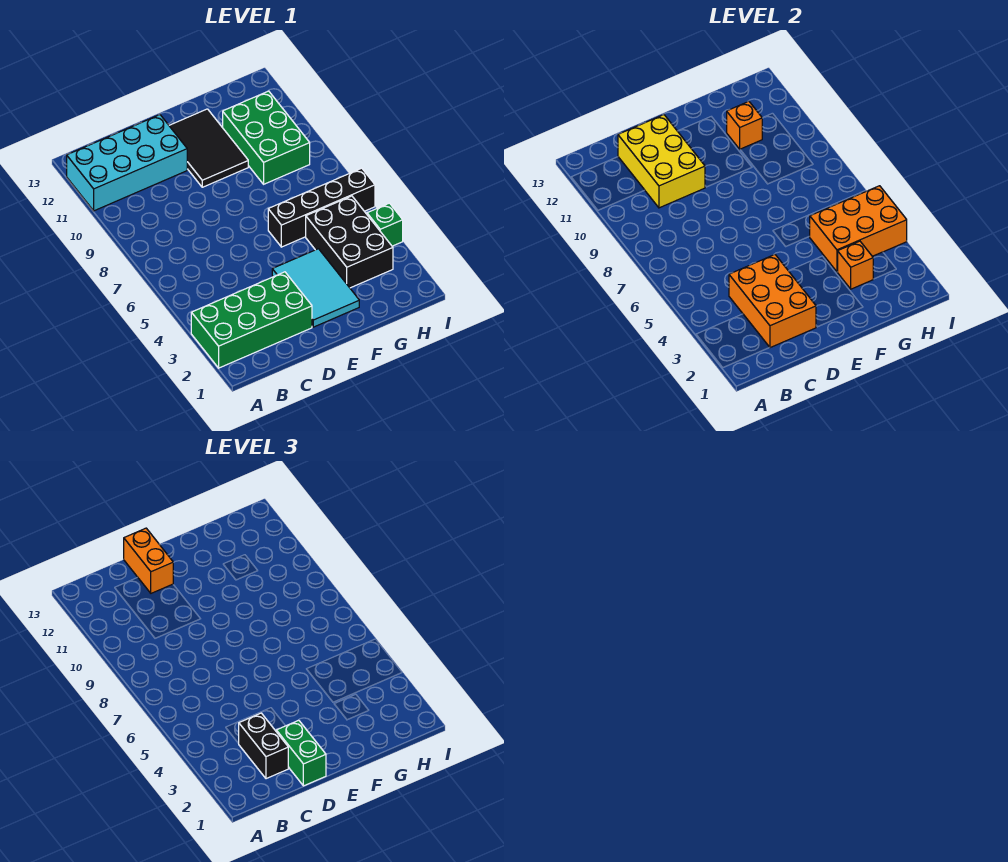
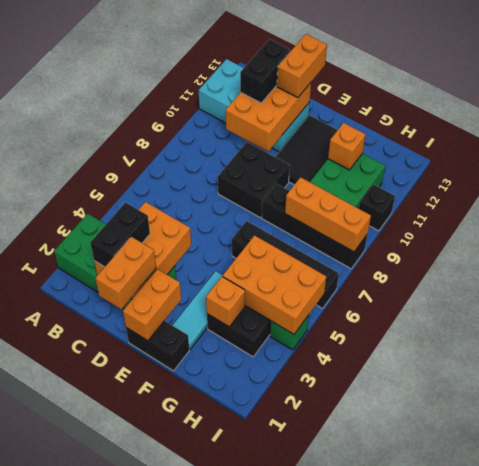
yellow brick C10:D12 level 2 -> orange brick C10:D12 level 2
none -> black brick C11:C12 level 3
green brick D1:D2 level 3 -> orange brick D1:D2 level 3
none -> black brick D8:E9 level 1
none -> black brick E1:F1 level 1
none -> orange brick E1:E2 level 2
cyan tile E2:F4 level 1 -> cyan tile F2:F4 level 1
none -> black brick F8:I8 level 1
none -> orange brick G8:I8 level 2
none -> black brick I10 level 1

